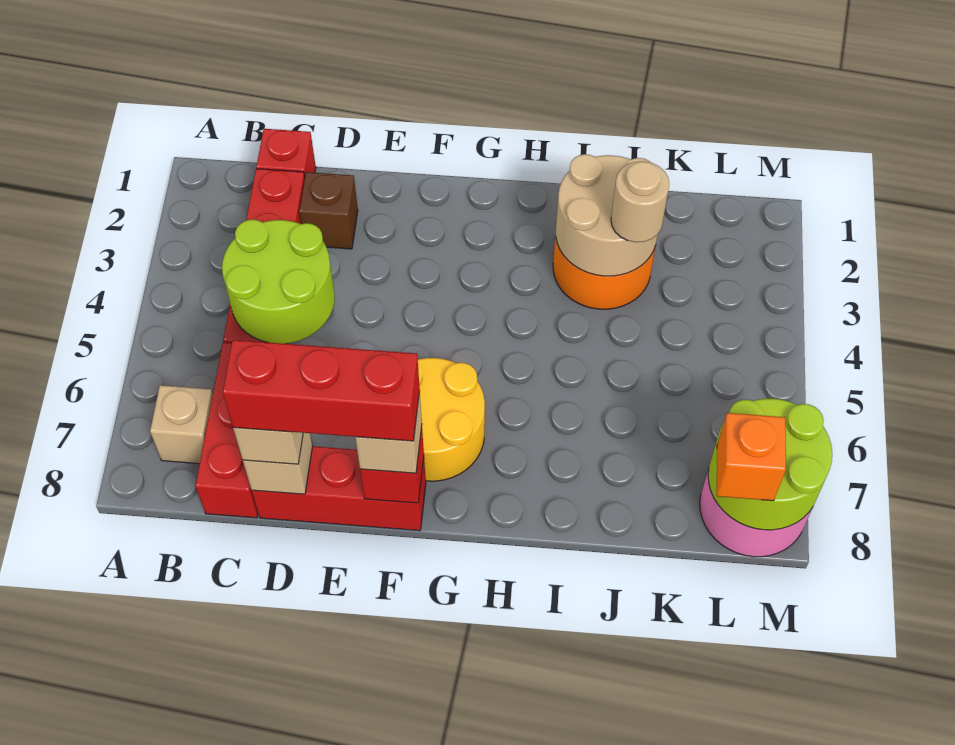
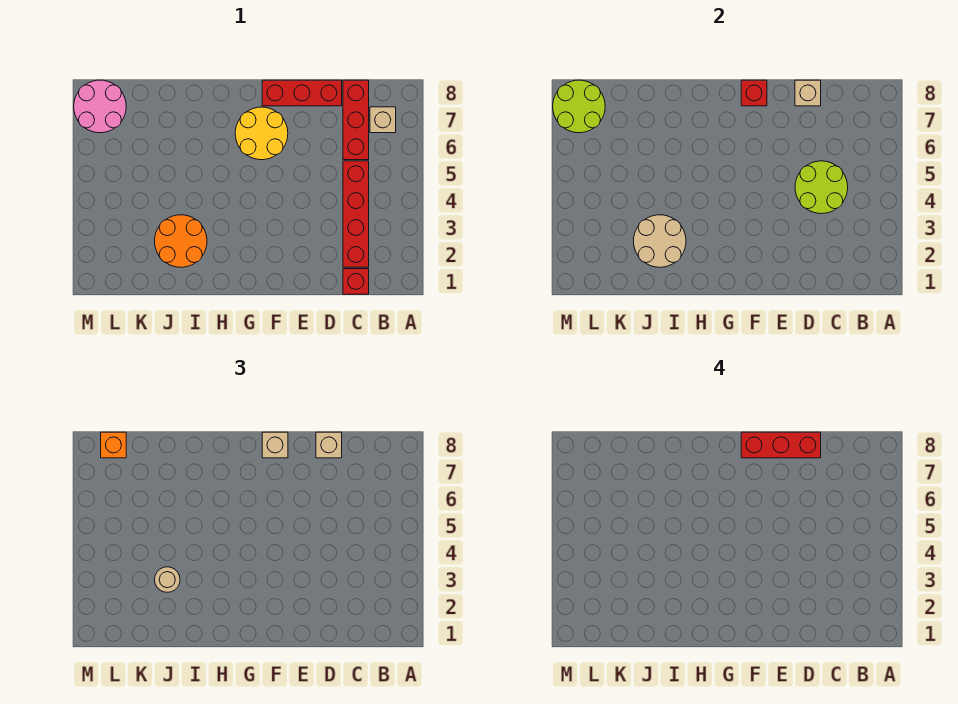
brown brick D2 level 1 -> none

